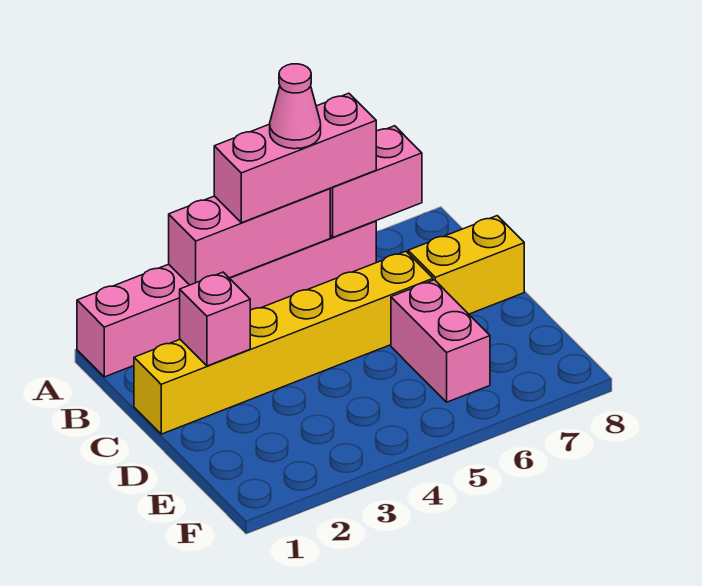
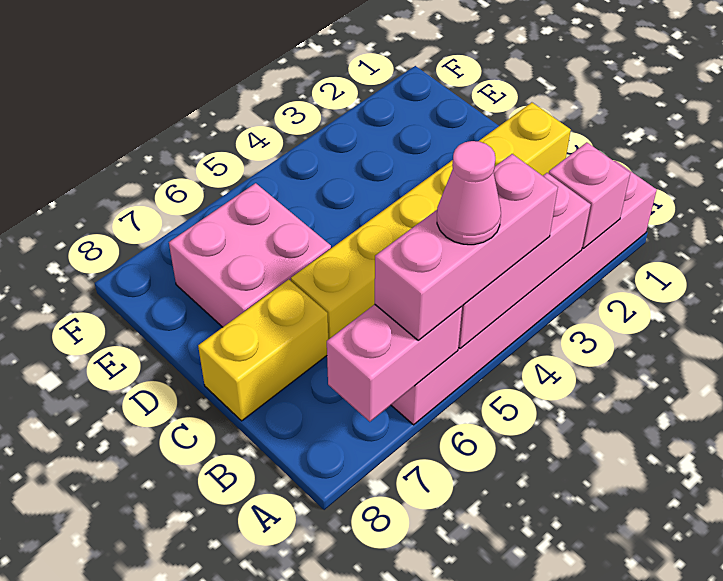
pink brick C2 level 2 -> pink brick A2 level 2
pink brick D6:E6 level 1 -> pink brick D6:E7 level 1

